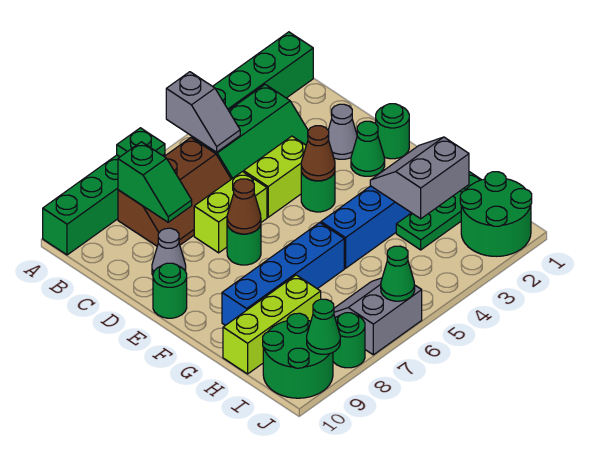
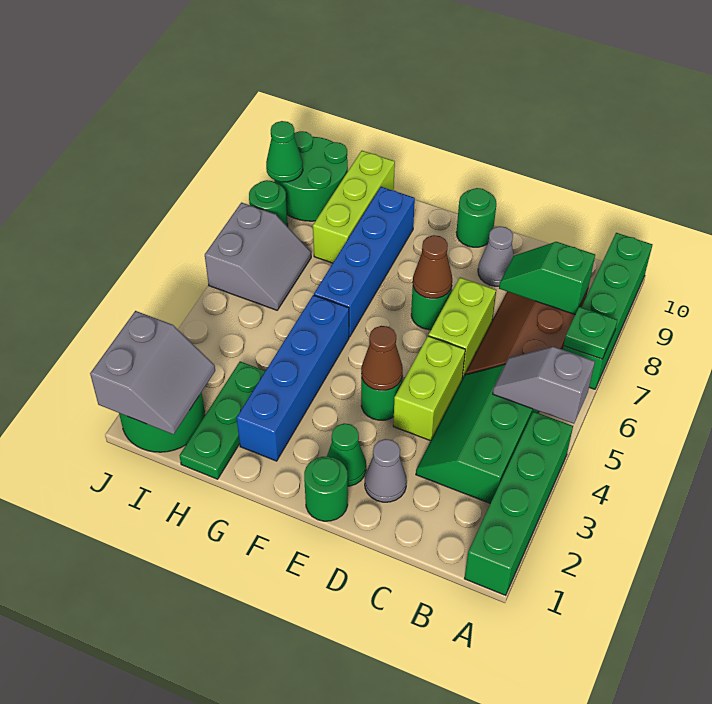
grey slope G2:H3 level 2 top H -> grey slope I1:J2 level 2 top J
green cone J6 level 2 -> none

